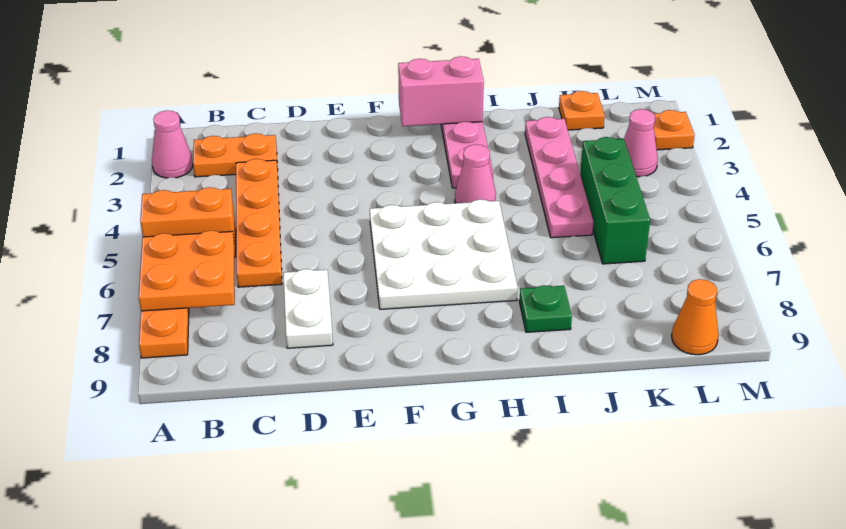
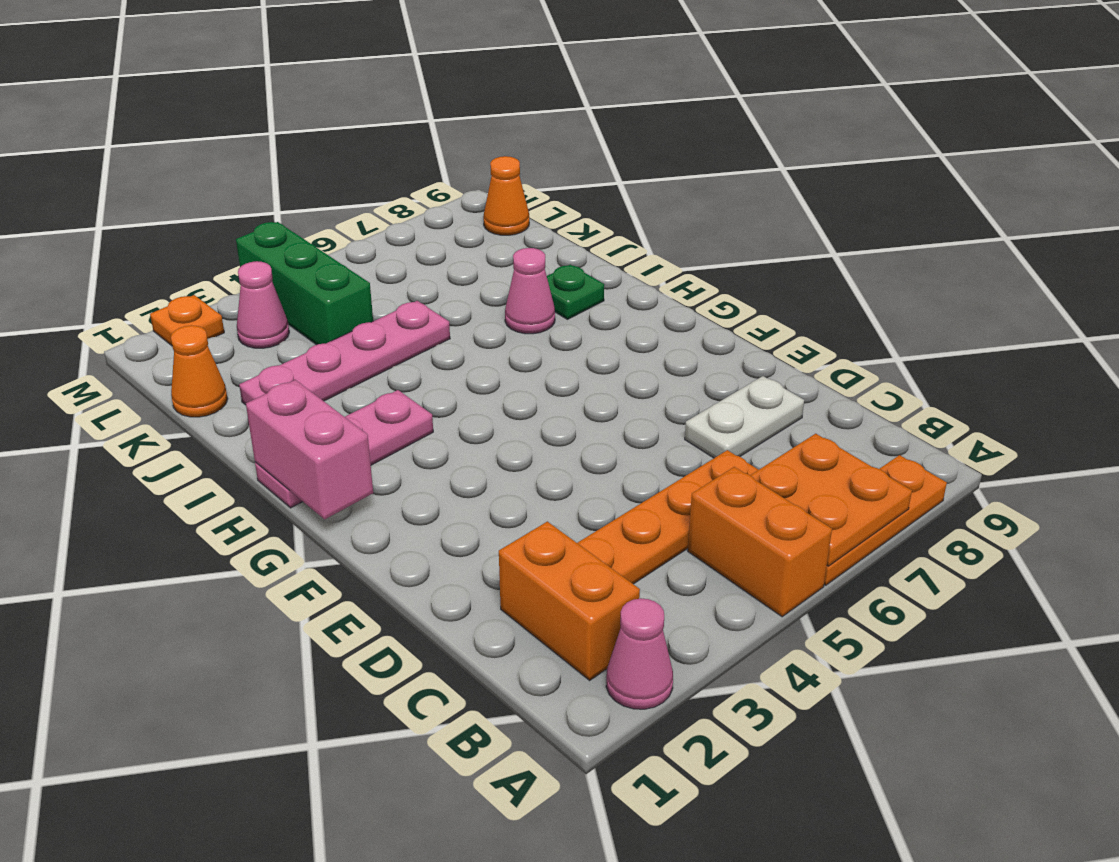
orange plate B2:C2 level 1 -> orange brick B2:C2 level 1
white plate F5:H7 level 1 -> none
pink cone H4 level 1 -> pink cone I7 level 1
orange plate K1 level 1 -> orange cone K1 level 1
green brick K4:K6 level 1 -> green brick K4:M4 level 1

